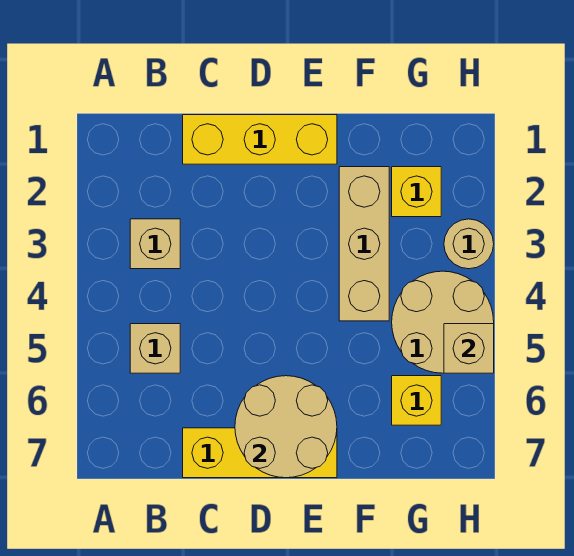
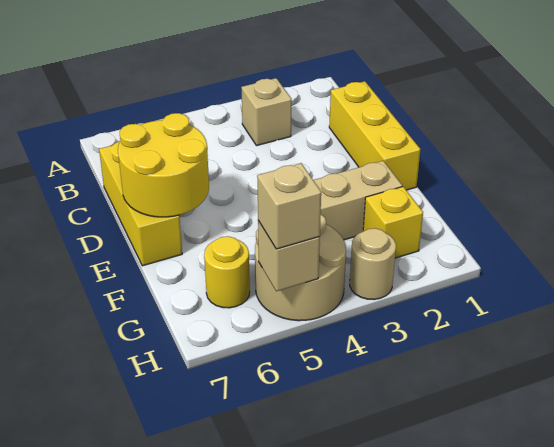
tan brick B5 level 1 -> tan brick H5 level 3
tan round brick D6:E7 level 2 -> yellow round brick D6:E7 level 2
yellow brick G6 level 1 -> yellow round brick G6 level 1

